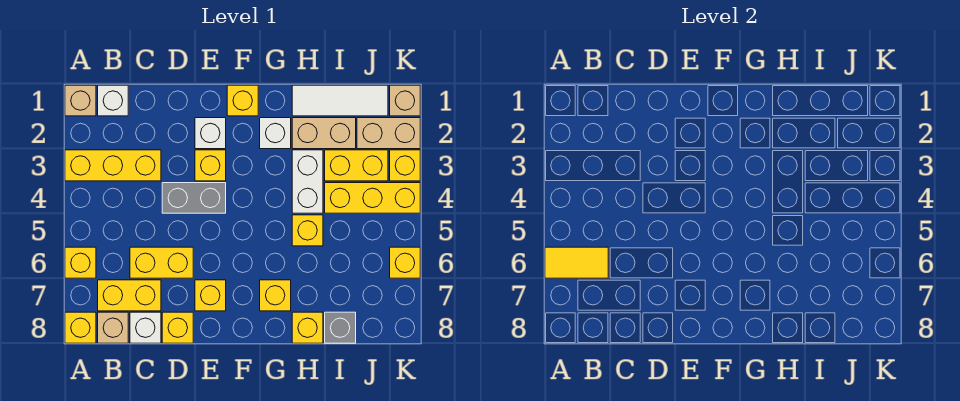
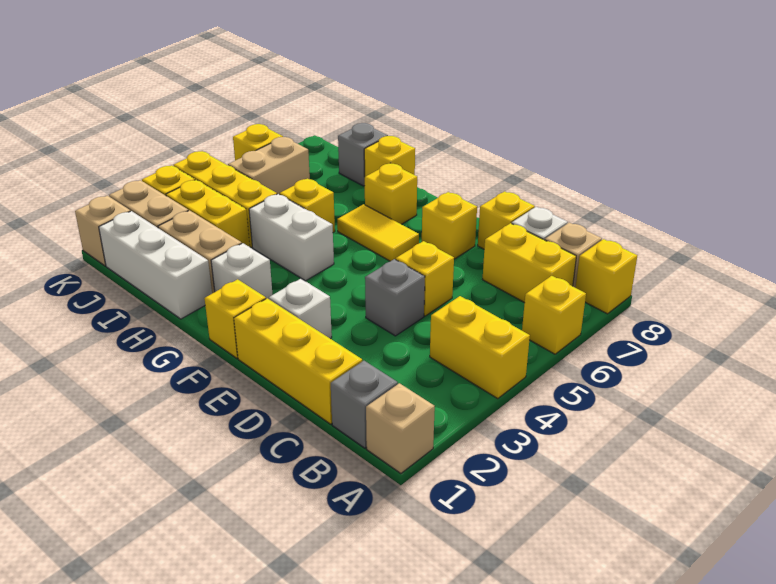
yellow brick A3:C3 level 1 -> yellow brick C1:E1 level 1
yellow tile A6:B6 level 2 -> yellow tile F6:G6 level 1
white brick B1 level 1 -> grey brick B1 level 1
yellow brick C6:D6 level 1 -> yellow brick A4:B4 level 1
grey brick D4:E4 level 1 -> grey brick D4 level 1
yellow brick E3 level 1 -> yellow brick D5 level 1
white tile H1:J1 level 1 -> white brick H1:J1 level 1
white brick H3:H4 level 1 -> white brick G4:H4 level 1
none -> tan brick J5:J6 level 1

